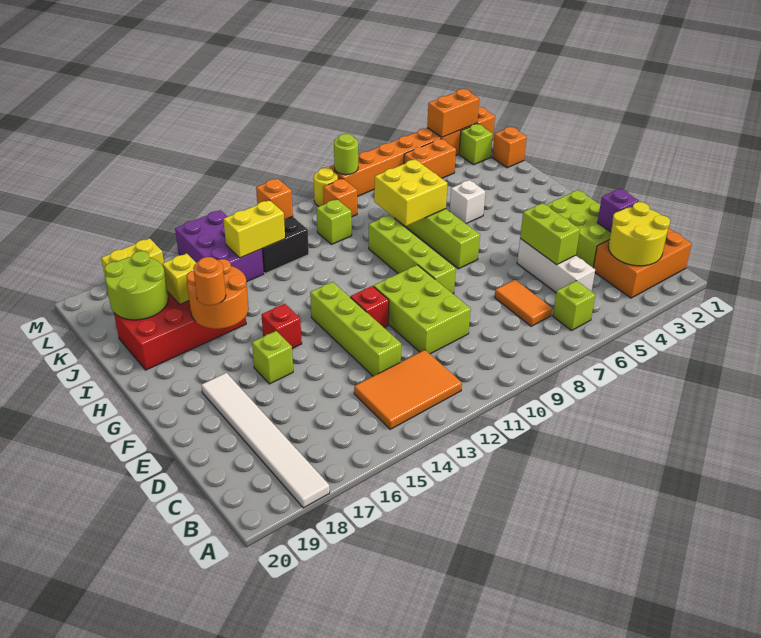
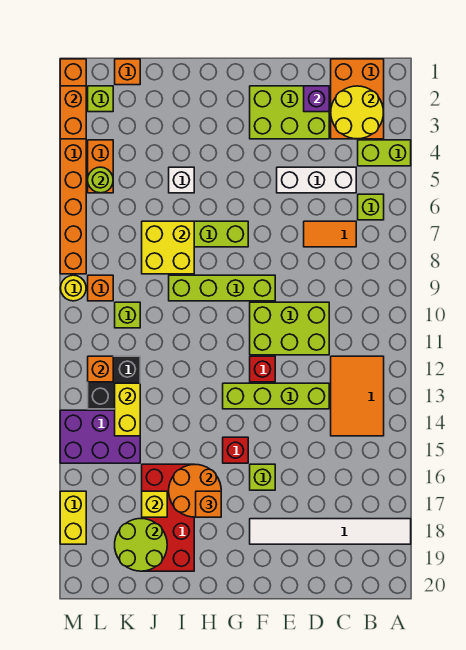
lime brick D5:E5 level 2 -> lime brick A4:B4 level 1
orange round brick H17 level 3 -> orange brick H17 level 3
lime round brick M8 level 2 -> lime round brick L5 level 2

